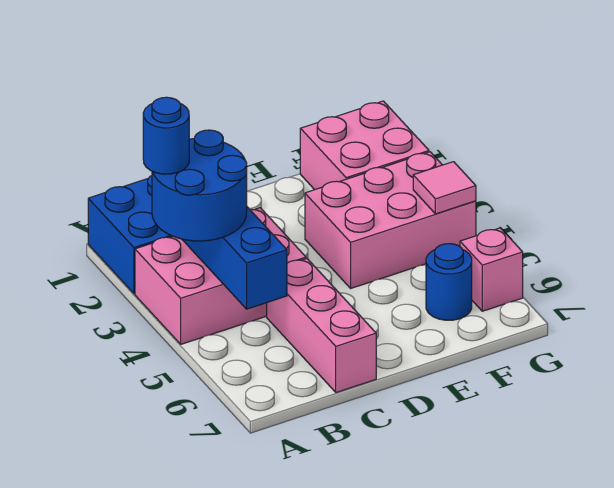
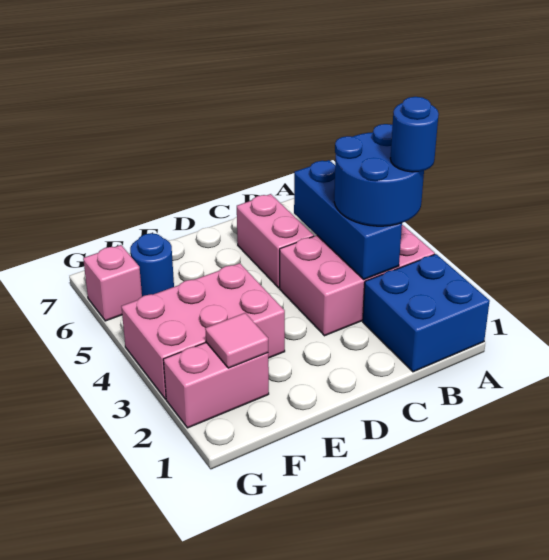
pink brick C5:C7 level 1 -> pink brick C5:C6 level 1
pink brick F1:G2 level 1 -> pink brick F2:G2 level 1
pink tile G4 level 2 -> pink tile F2 level 2

